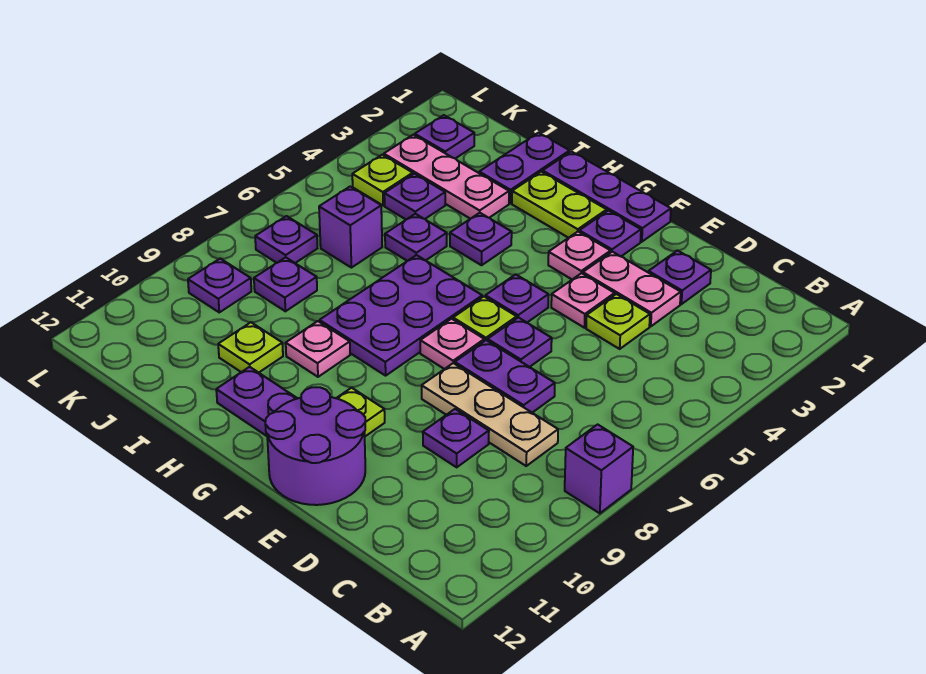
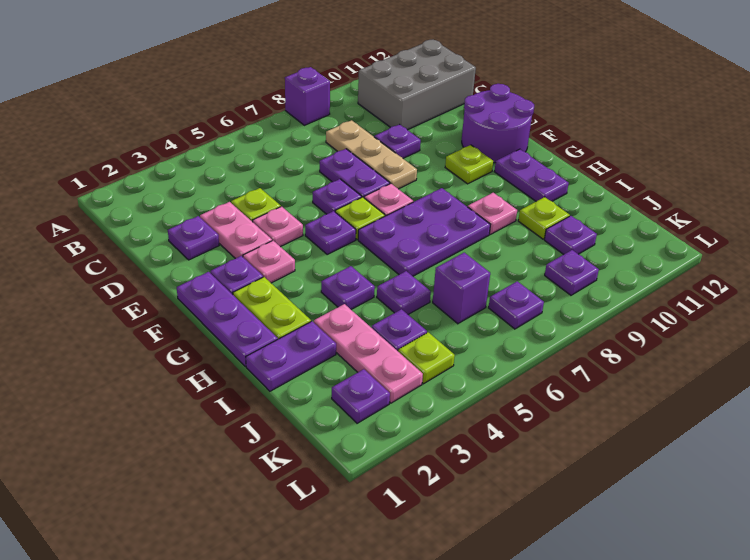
none -> grey brick B10:C12 level 1
purple plate J8 level 1 -> purple plate J10 level 1

